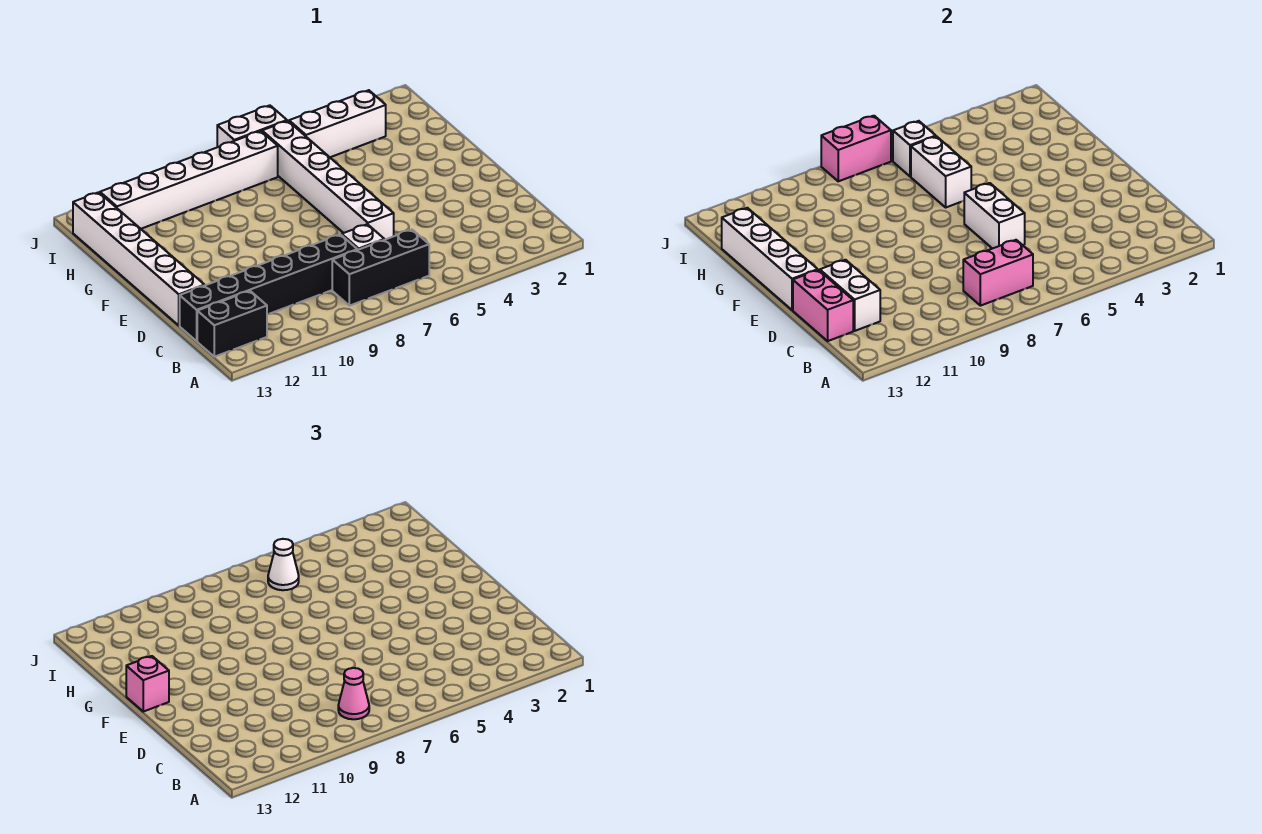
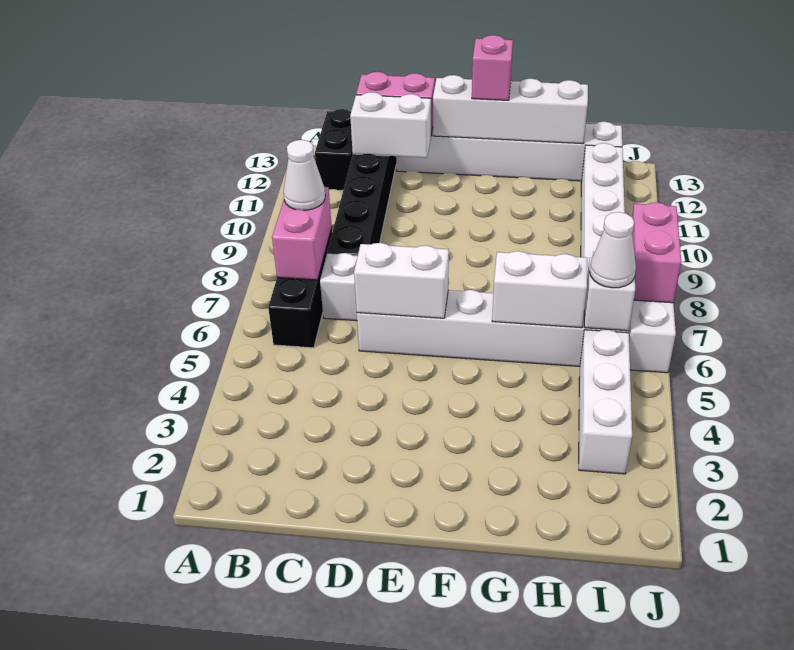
pink cone B8 level 3 -> white cone B8 level 3

